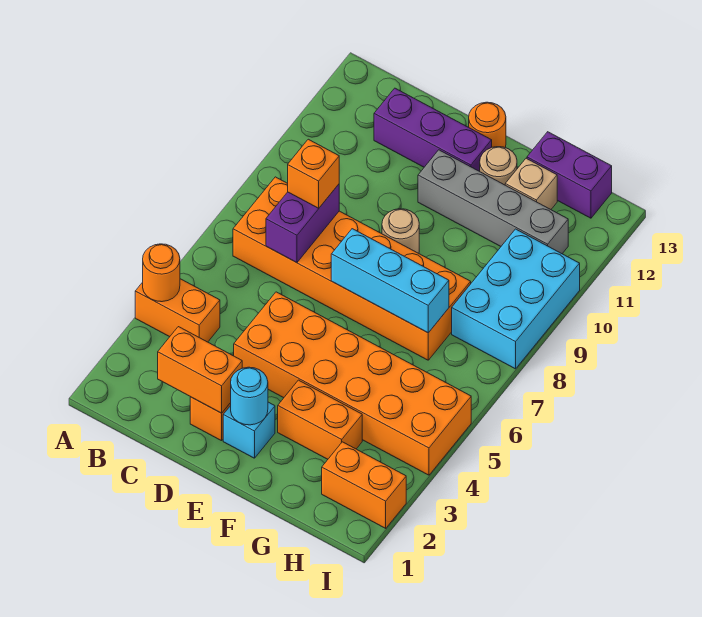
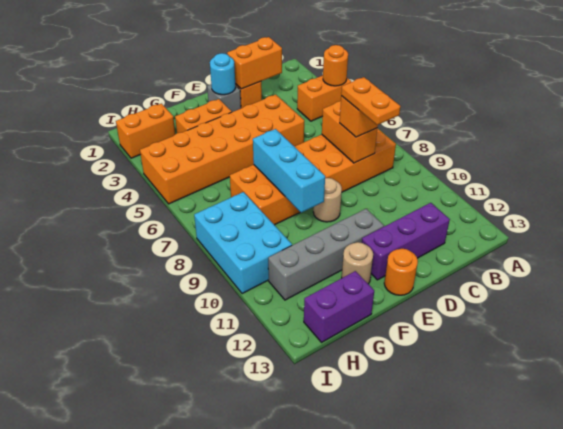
purple brick C7:C8 level 2 -> orange brick C7:C8 level 2
none -> orange plate C8:C9 level 4
cyan brick E2 level 1 -> grey brick E2 level 1
cyan brick E7:G7 level 2 -> cyan brick F7:F9 level 2
tan brick G12 level 1 -> none

